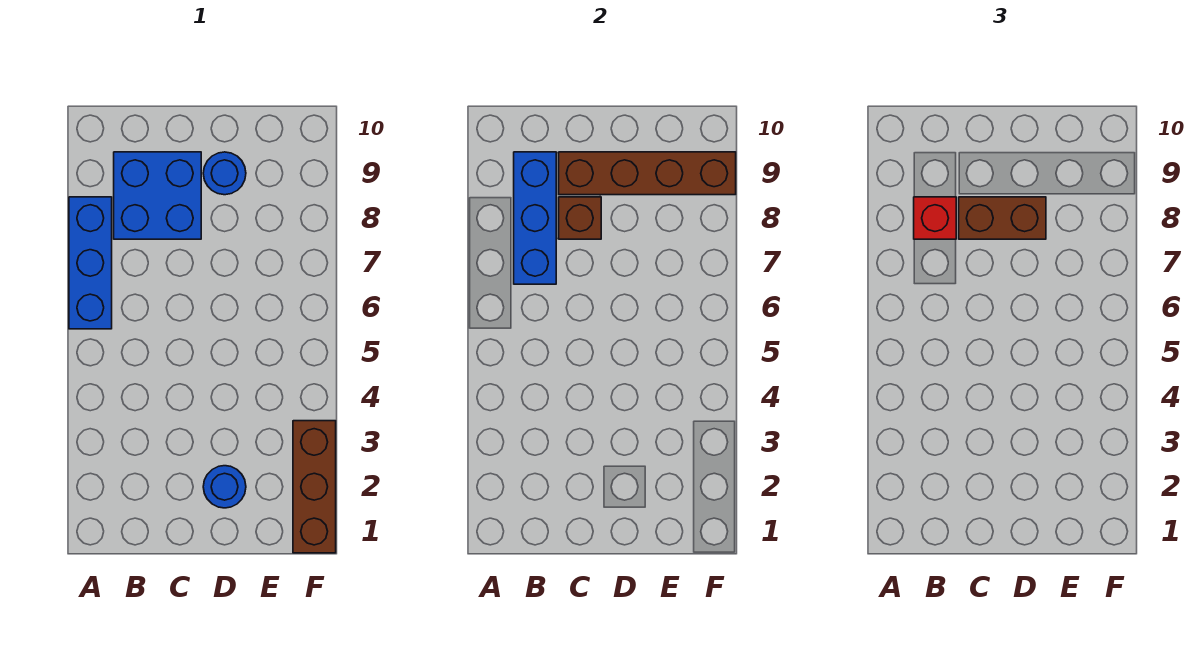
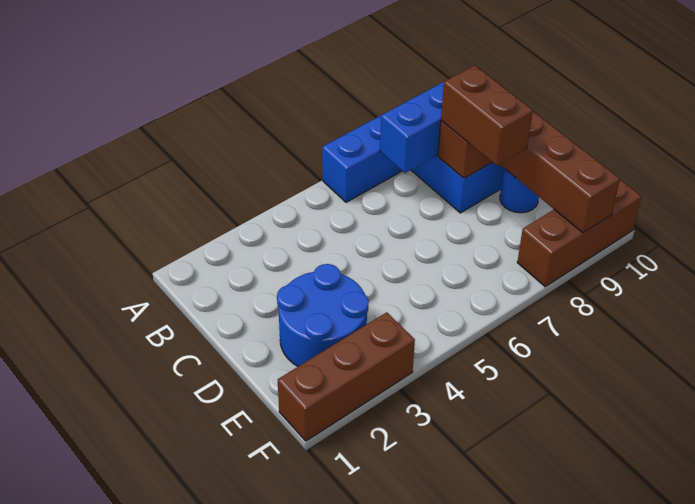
red brick B8 level 3 -> none
blue round brick D2 level 1 -> blue round brick D2:E3 level 1
none -> brown brick F8:F10 level 1

